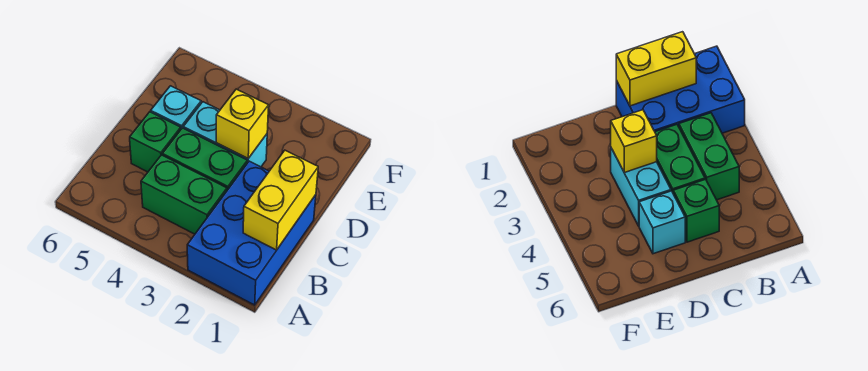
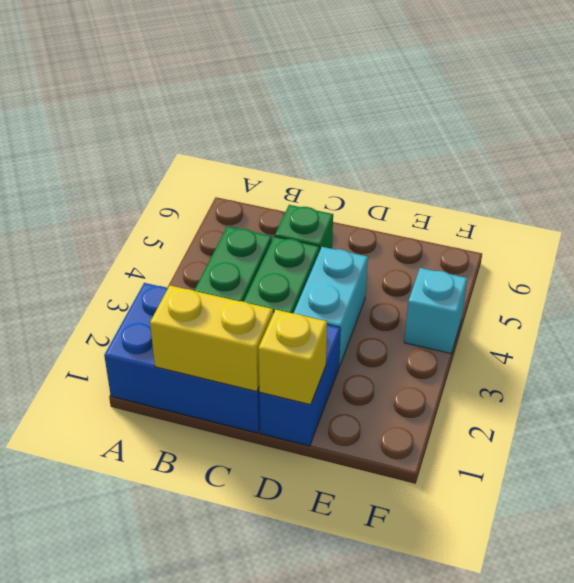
none -> blue brick D1:D2 level 1
yellow brick D3 level 2 -> yellow brick D1 level 2
cyan brick D5 level 1 -> cyan brick F4 level 1

